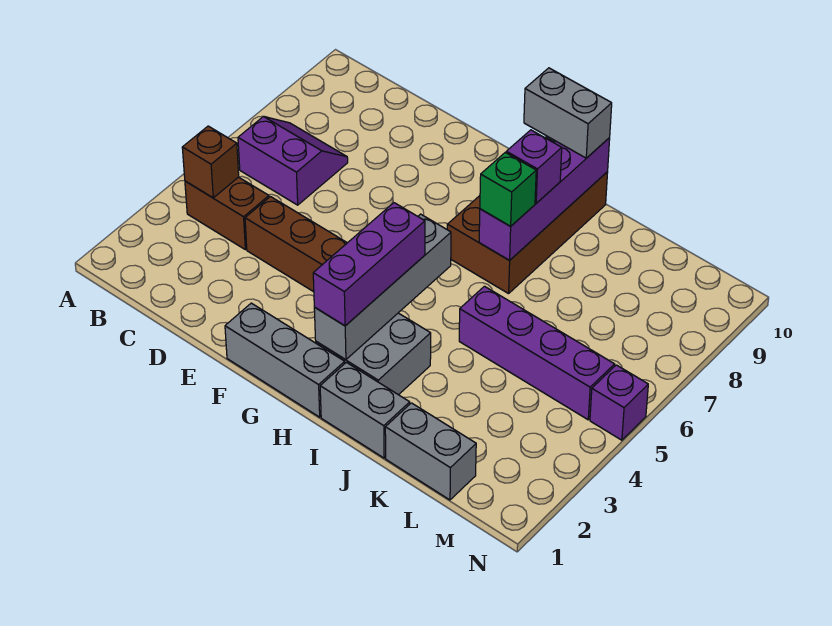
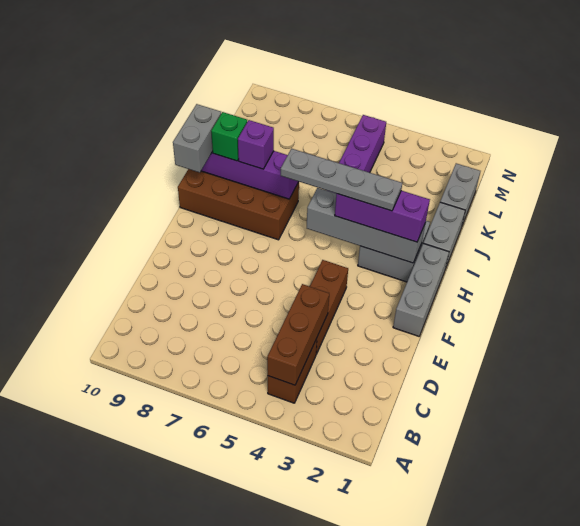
brown brick B4 level 2 -> brown brick B4:D4 level 2
purple slope B6:C7 level 1 top 6 -> none
none -> grey plate H3:H6 level 4
green brick I7 level 3 -> green brick I9 level 3
purple brick N5 level 1 -> none

